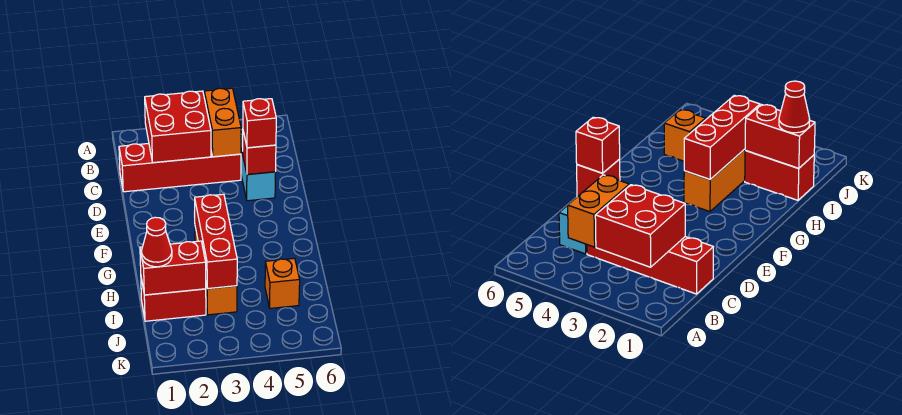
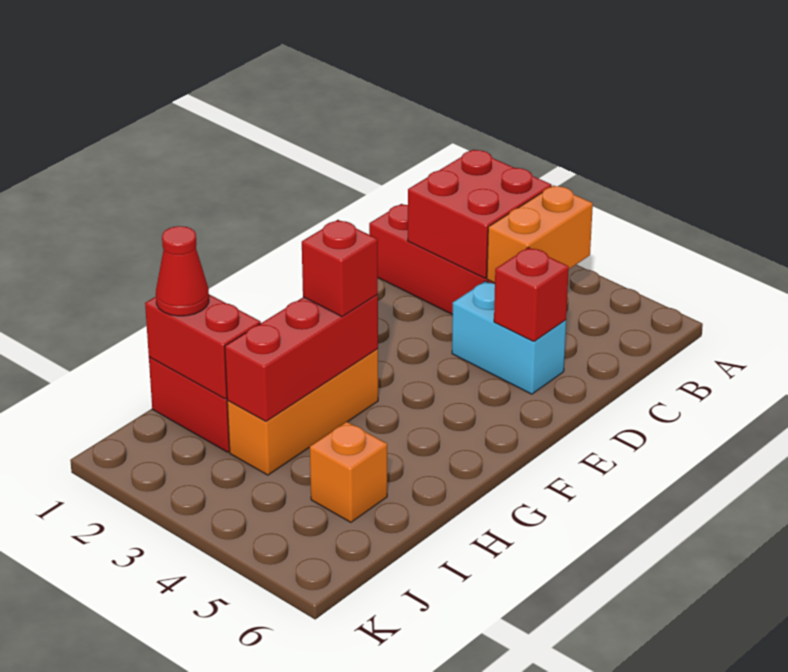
cyan brick C5:D5 level 1 -> cyan brick D4:D5 level 1
red brick D5 level 3 -> red brick G3 level 3

